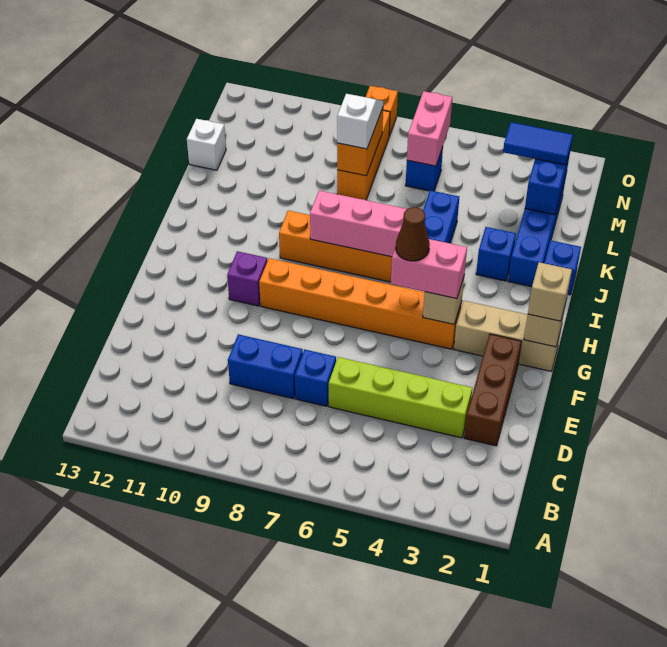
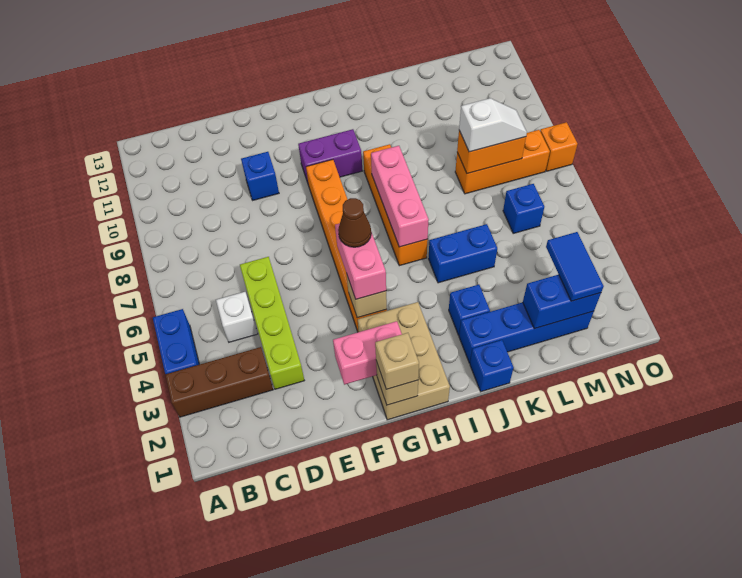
brown brick D2:F2 level 1 -> brown brick A3:C3 level 1
blue brick D7 level 1 -> blue brick E10 level 1
blue brick D8:D9 level 1 -> blue brick A4:A5 level 1
tan brick G1:G3 level 1 -> tan brick G1:H3 level 1
purple brick G10 level 1 -> purple brick G10:H10 level 1
white brick L13 level 1 -> white brick C5 level 1
pink brick M6:N6 level 2 -> pink brick F2:G2 level 2

